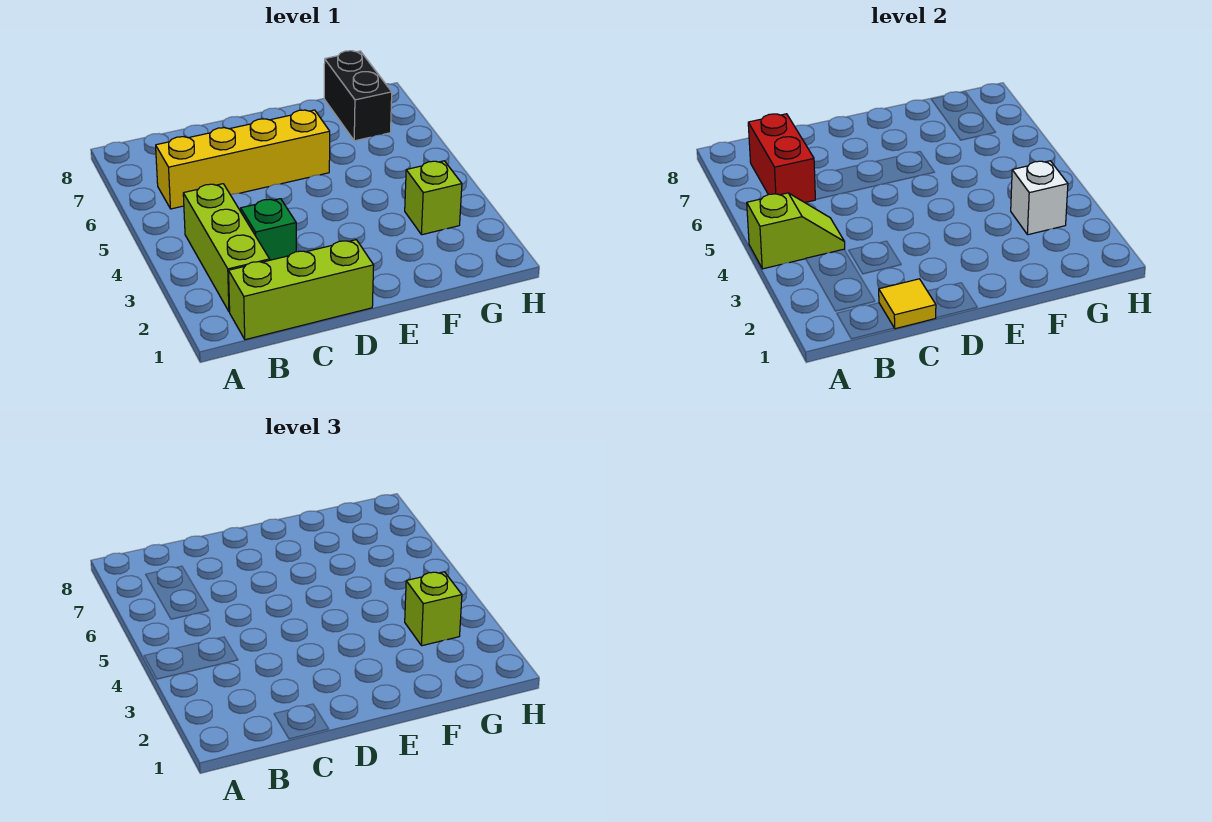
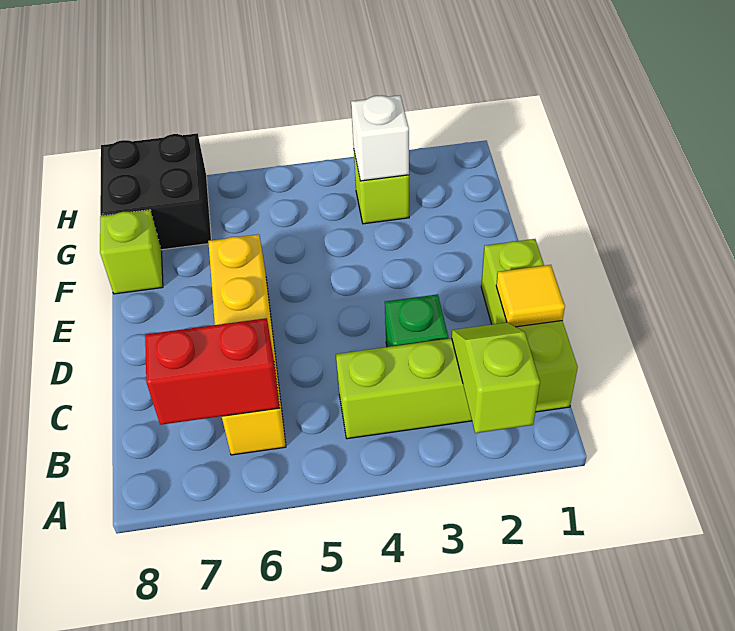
lime slope A4:B4 level 2 top A -> lime slope A2:B2 level 2 top A
lime brick G3 level 3 -> lime brick F8 level 1
black brick G7:G8 level 1 -> black brick G7:H8 level 1

